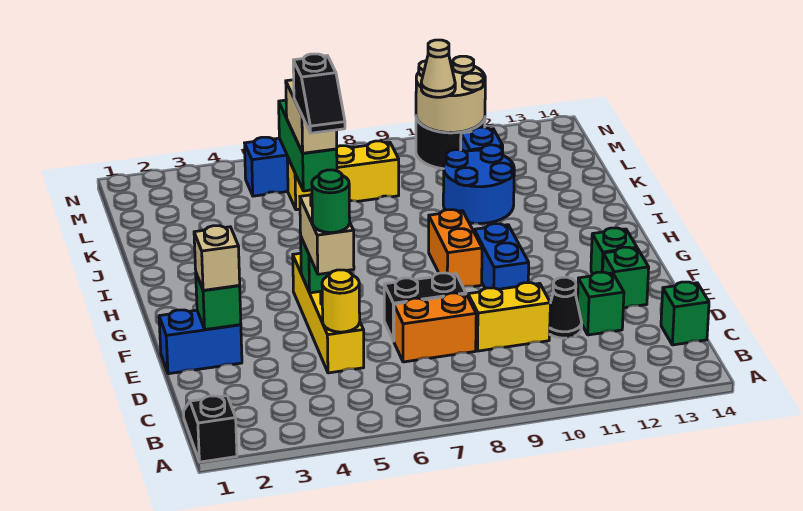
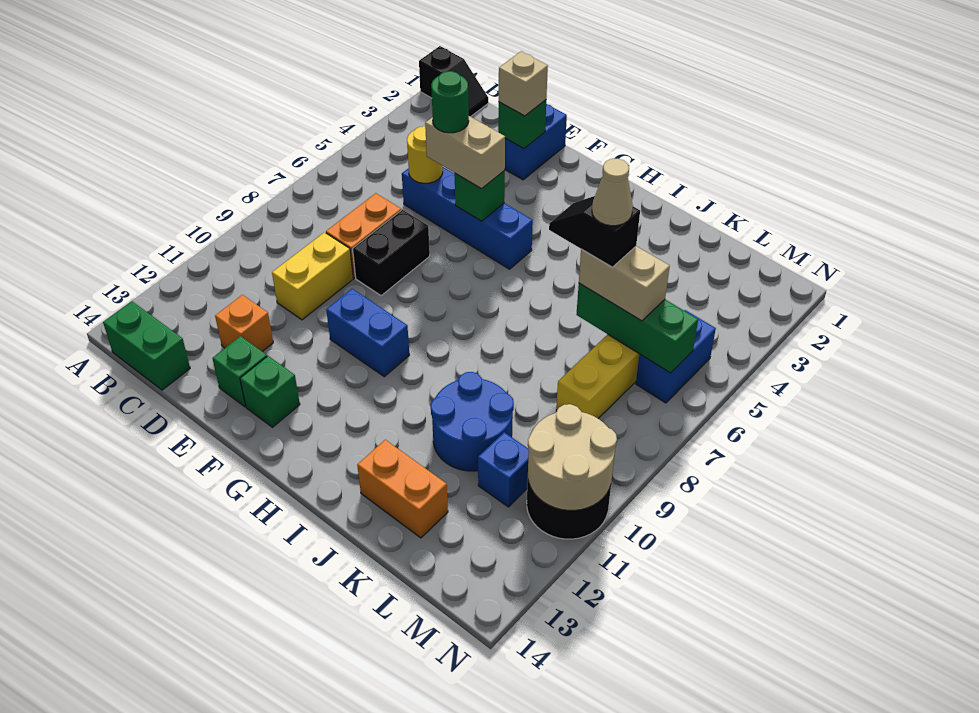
green brick C14 level 1 -> green brick B14:C14 level 1
yellow brick D5:G5 level 1 -> blue brick D5:G5 level 1
black cone D11 level 1 -> none
green brick D12 level 1 -> orange brick D12 level 1
orange brick G9:H9 level 1 -> orange brick J13:K13 level 1
tan cone M10 level 3 -> tan cone K6 level 5

